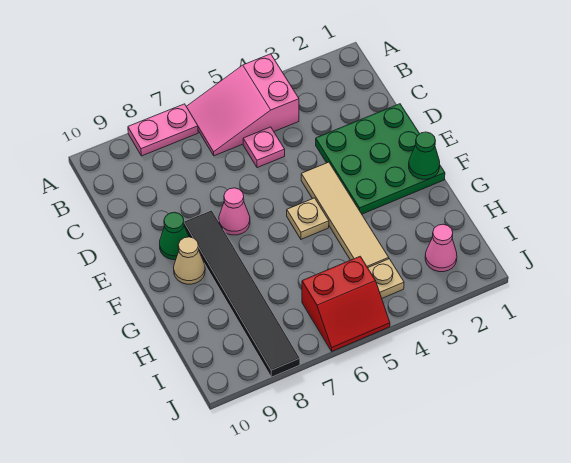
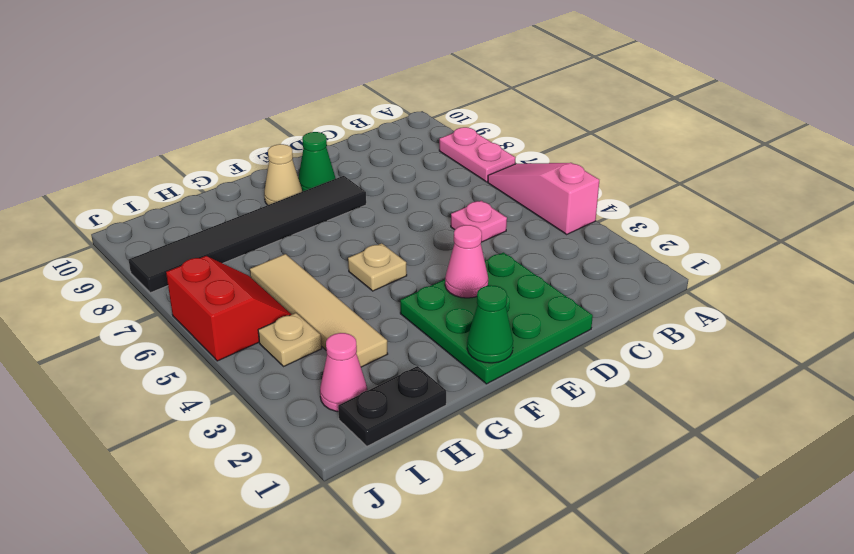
pink slope A4:B6 level 1 top 4 -> pink slope A4:A6 level 1 top 4
tan tile E4:H4 level 1 -> tan tile H3:H6 level 1
pink cone E7 level 1 -> pink cone E3 level 2
none -> black plate H1:I1 level 1
red slope I5:J6 level 1 top I -> red slope I5:J6 level 1 top J

